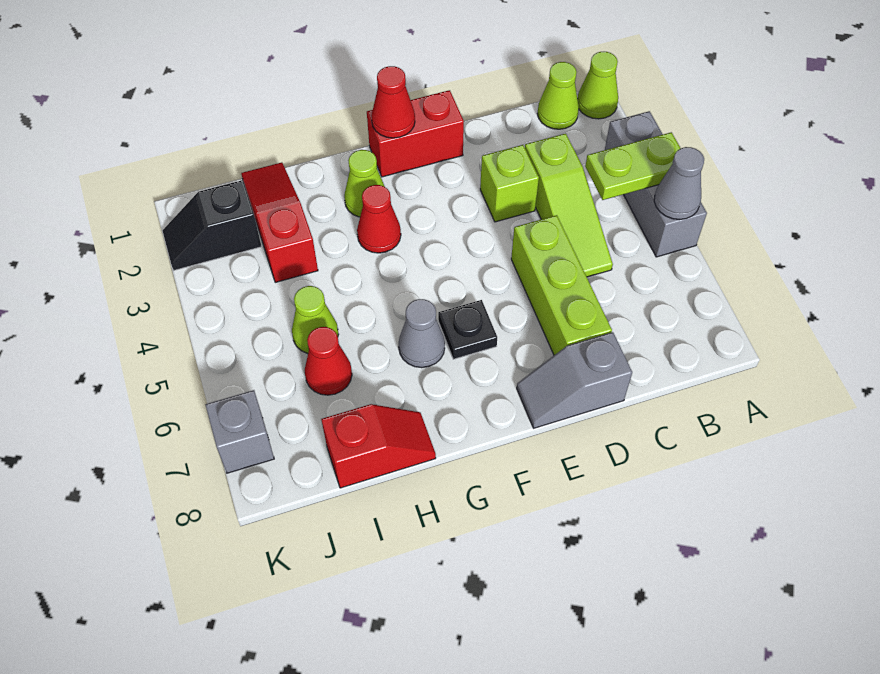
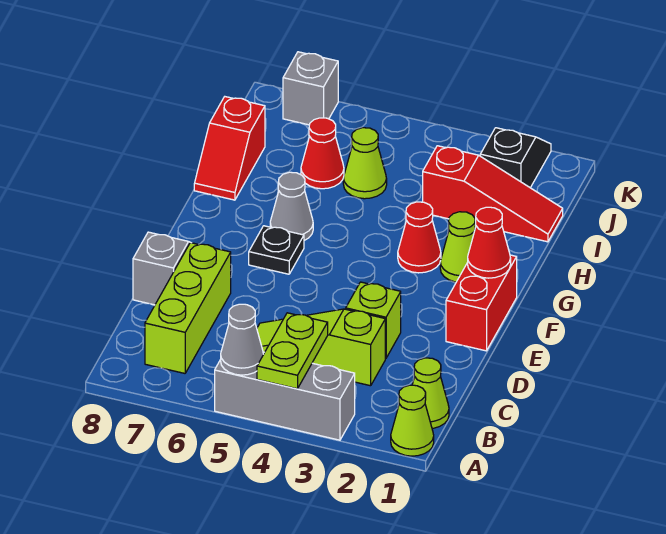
lime brick D5:D7 level 1 -> lime brick B7:D7 level 1

